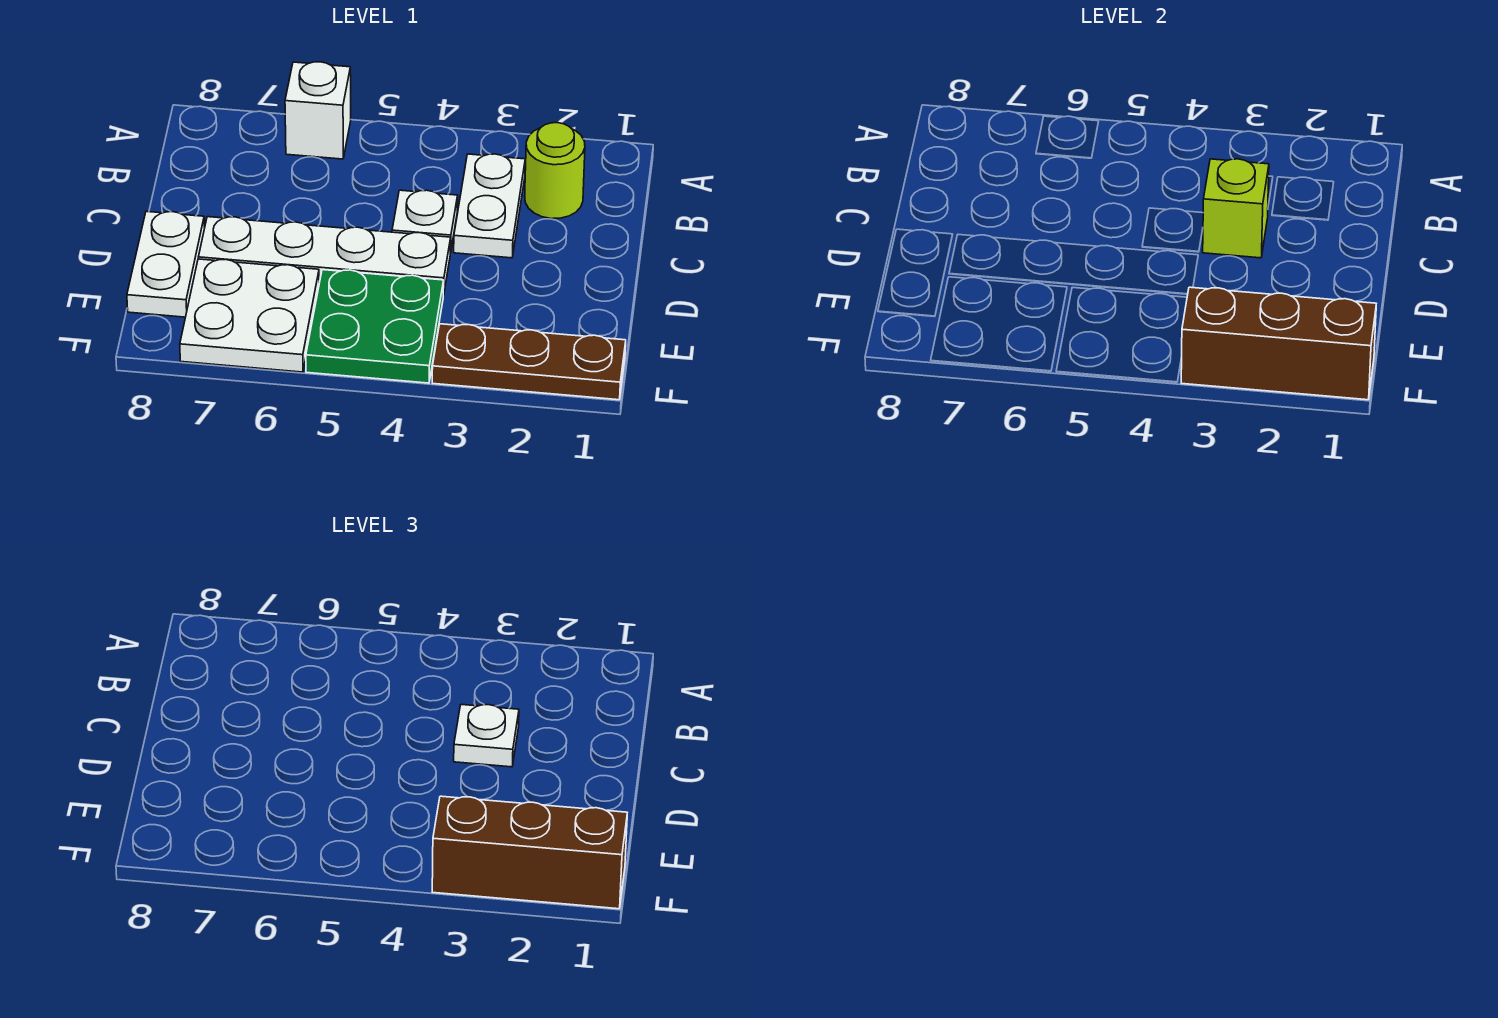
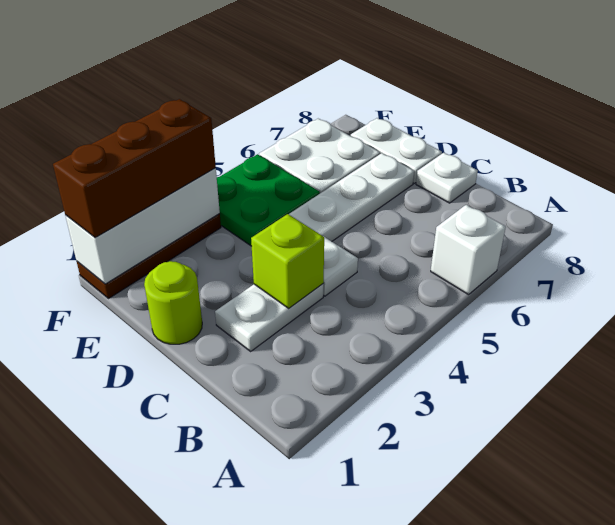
lime round brick B2 level 1 -> lime round brick D1 level 1
white plate B3:C3 level 1 -> white plate C2:C3 level 1
white plate C3 level 3 -> white plate C8 level 1
brown brick F1:F3 level 2 -> white brick F1:F3 level 2

